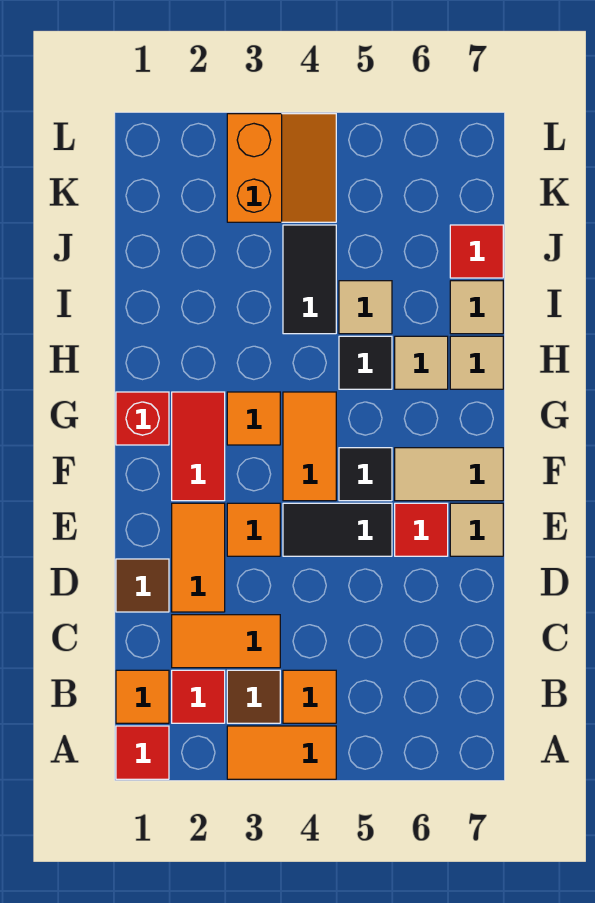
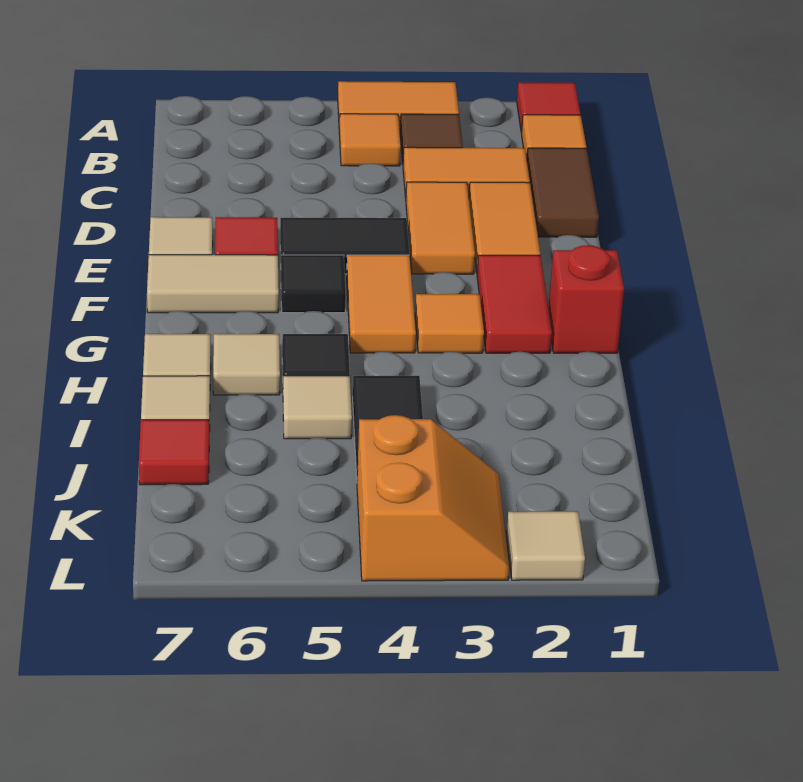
red tile B2 level 1 -> none
brown tile D1 level 1 -> brown tile C1:D1 level 1
orange tile E3 level 1 -> orange tile D3:E3 level 1
orange slope K3:L4 level 1 top 3 -> orange slope K3:L4 level 1 top 4
none -> tan tile L2 level 1

